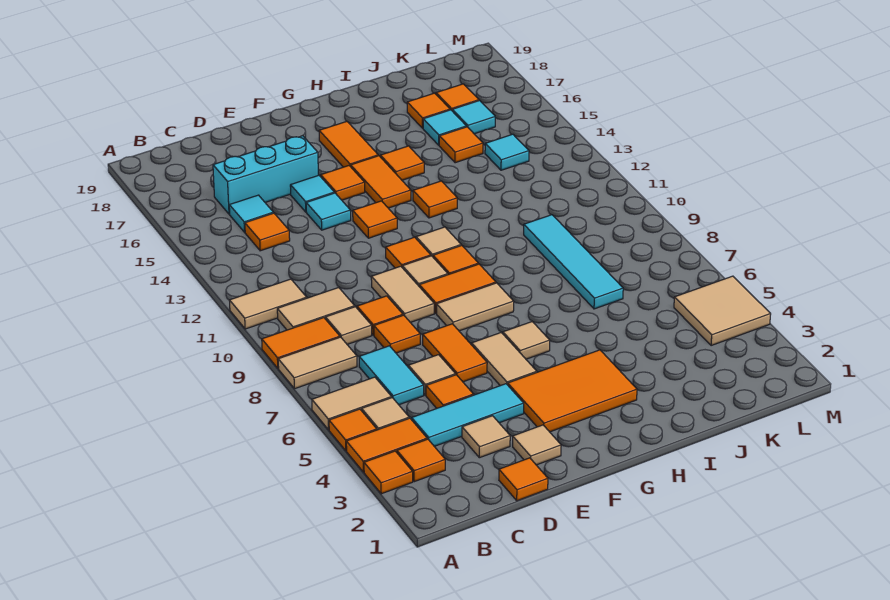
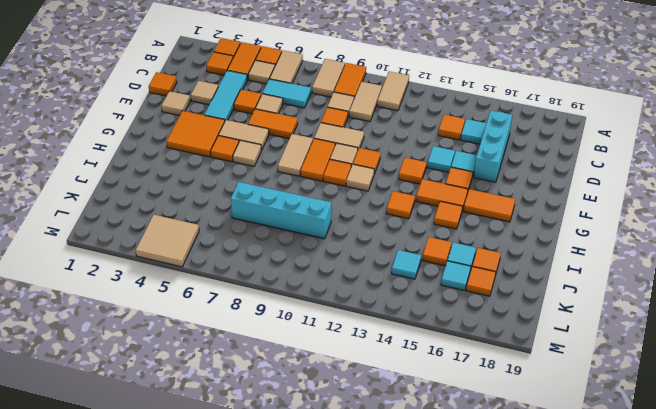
orange tile D8 level 1 -> orange tile G5 level 1
orange tile F3:H4 level 1 -> orange tile F3:G4 level 1
cyan tile J7:J10 level 1 -> cyan brick J7:J10 level 1

